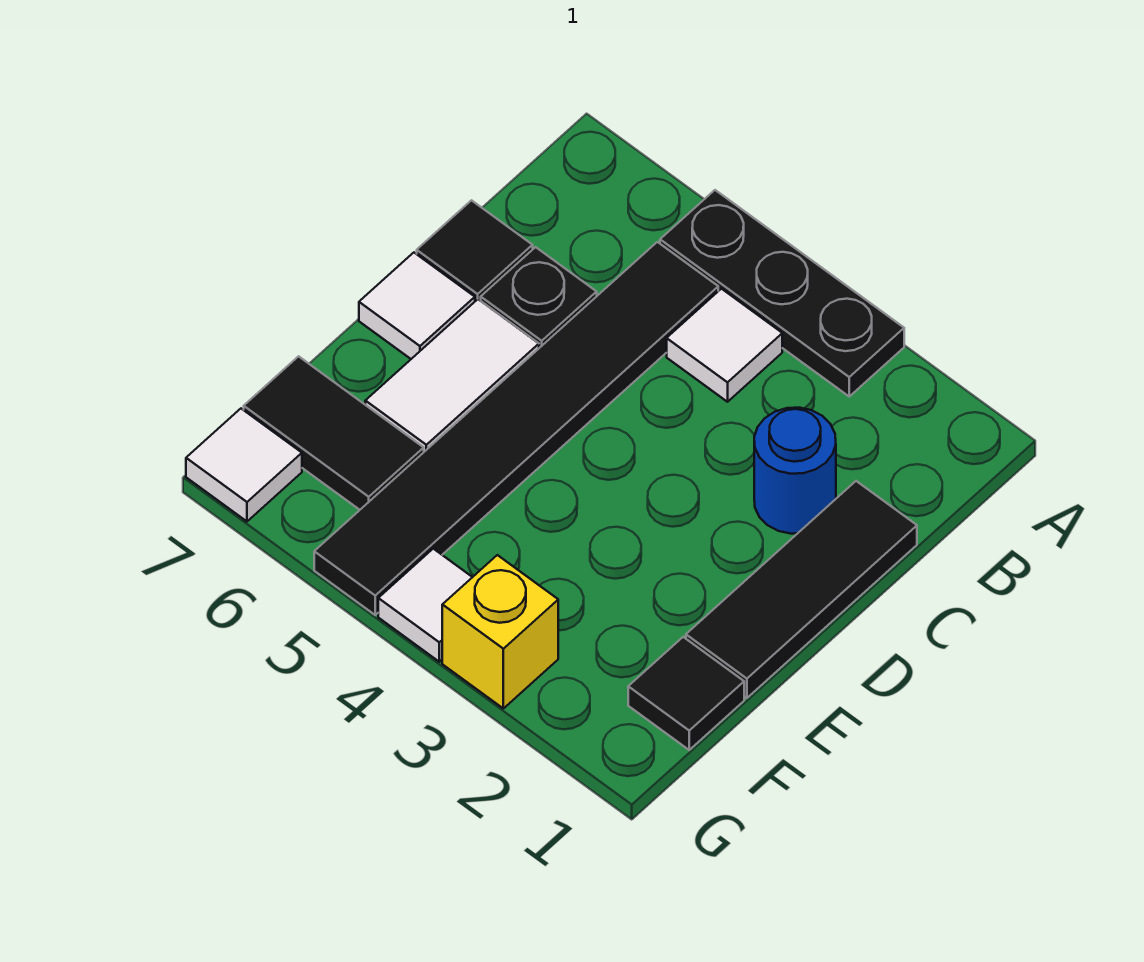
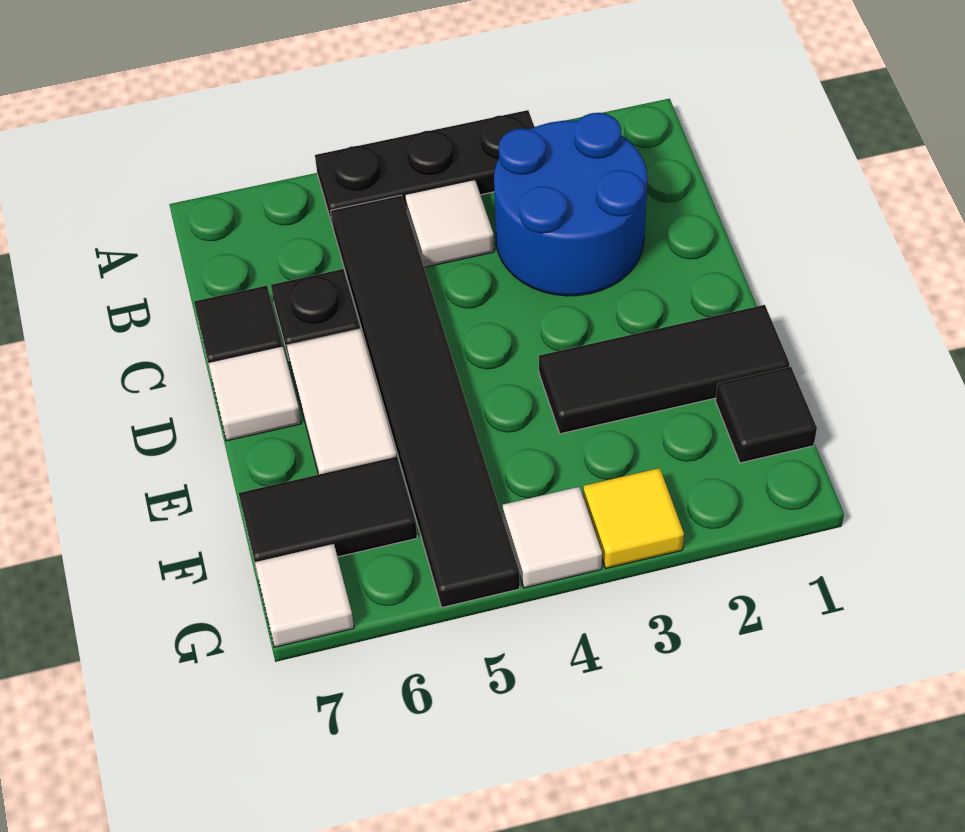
black tile C1:E1 level 1 -> black tile E1:E3 level 1
blue round brick C2 level 1 -> blue round brick B2:C3 level 1
yellow brick G3 level 1 -> yellow tile G3 level 1

